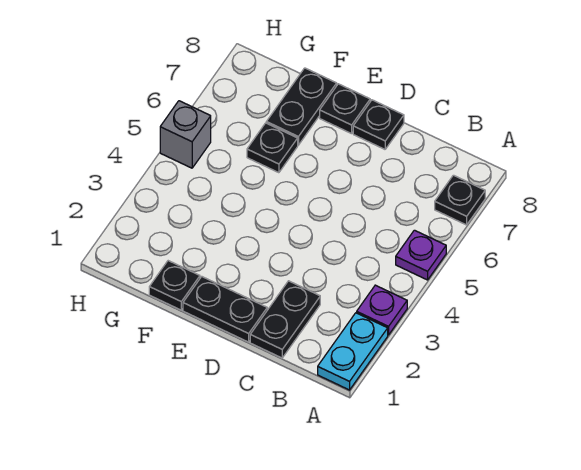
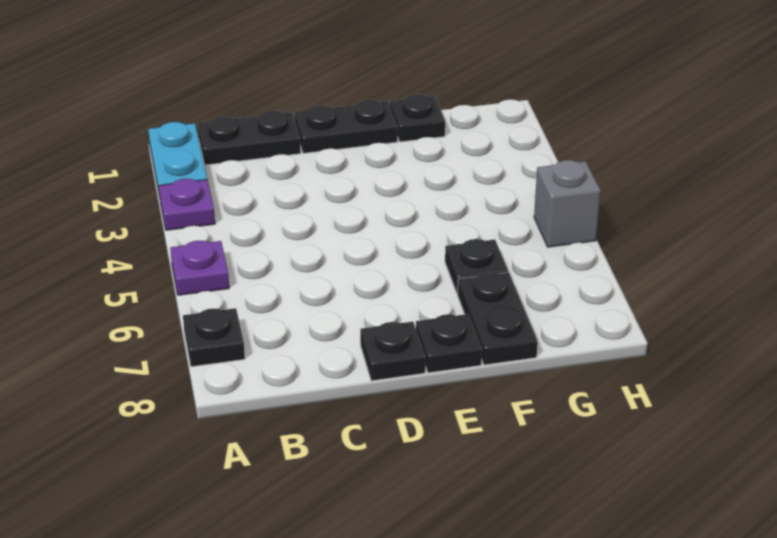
black plate C1:C2 level 1 -> black plate B1:C1 level 1

